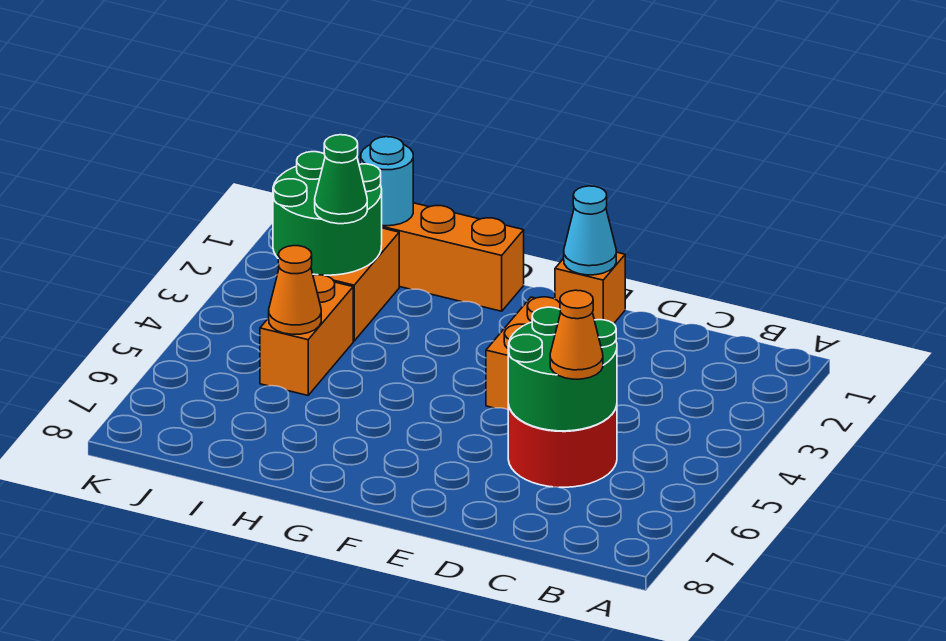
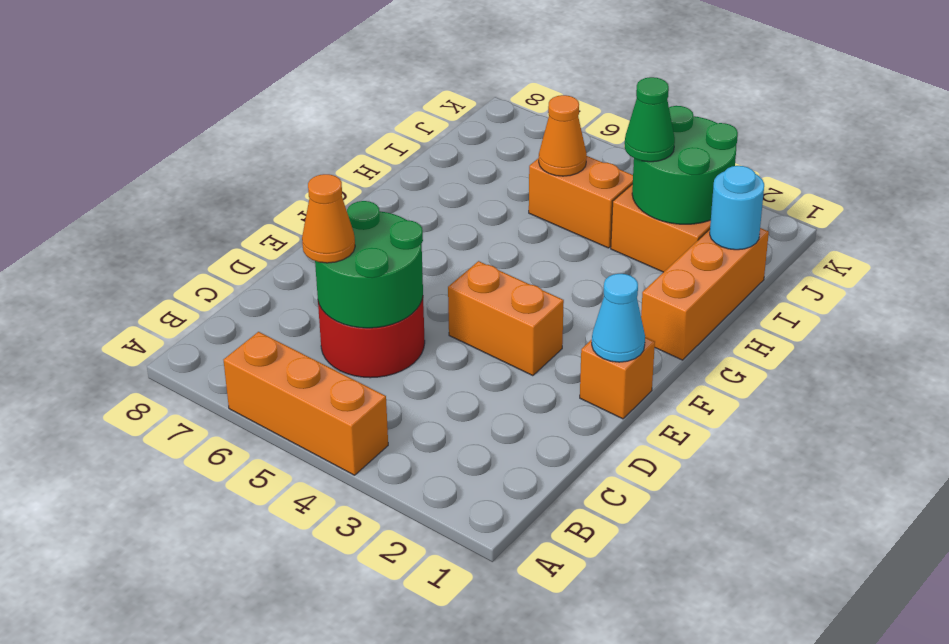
none -> orange brick A4:A6 level 1

